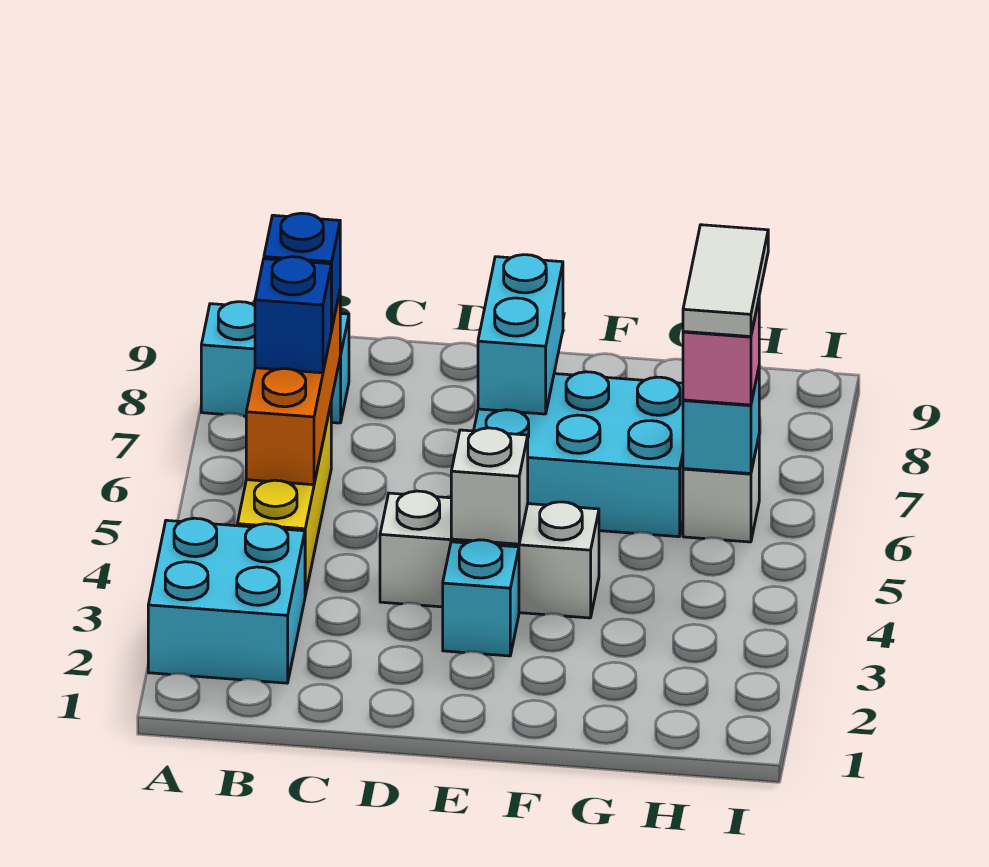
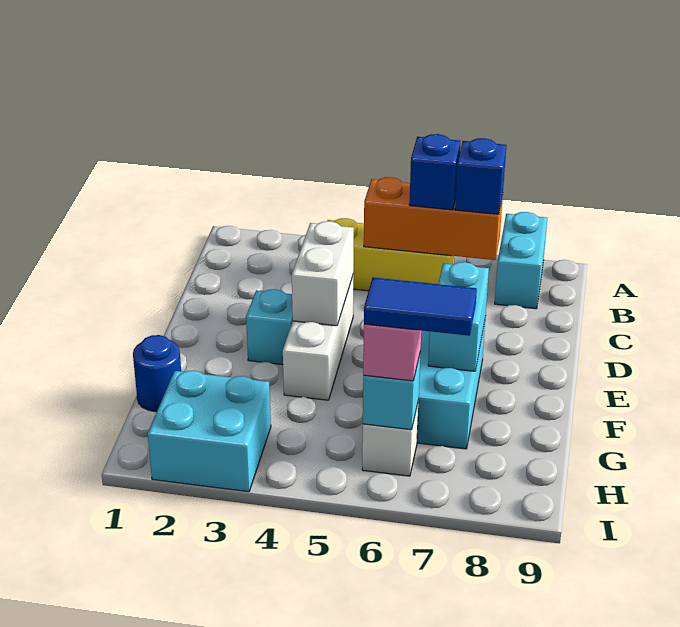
cyan brick A2:B3 level 1 -> cyan brick H2:I3 level 1
white brick E4 level 2 -> white brick D4:E4 level 2
cyan brick E7:E8 level 2 -> cyan brick E7:F7 level 2
none -> blue round brick G1 level 1
white tile H6:H7 level 4 -> blue tile H6:H7 level 4

